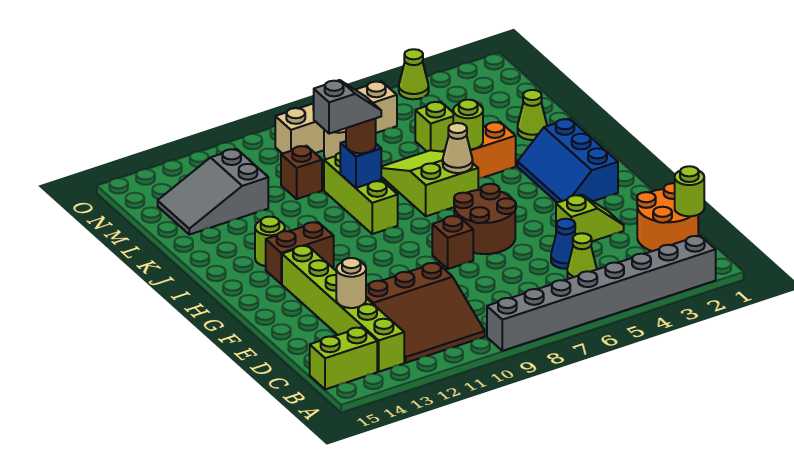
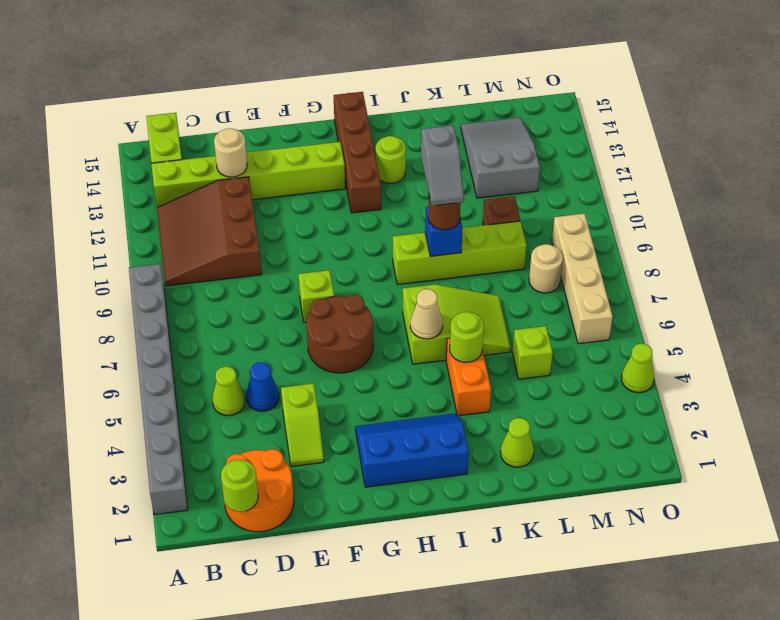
brown brick F8 level 1 -> lime brick F8 level 1
brown brick H12:H13 level 1 -> brown brick H12:H15 level 1
lime brick I9:K9 level 1 -> lime brick I9:L9 level 1

